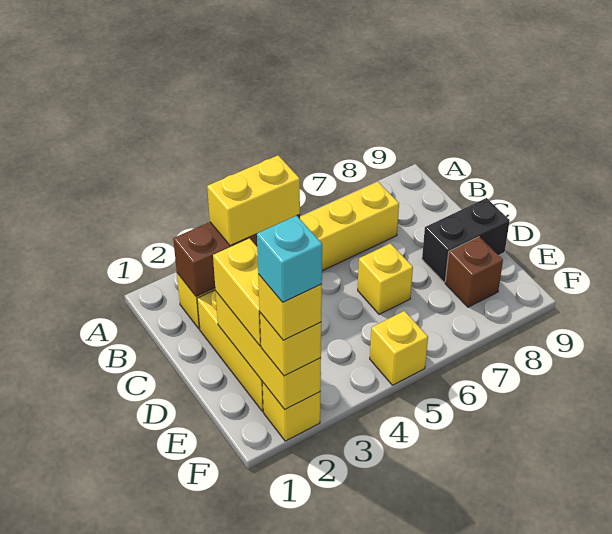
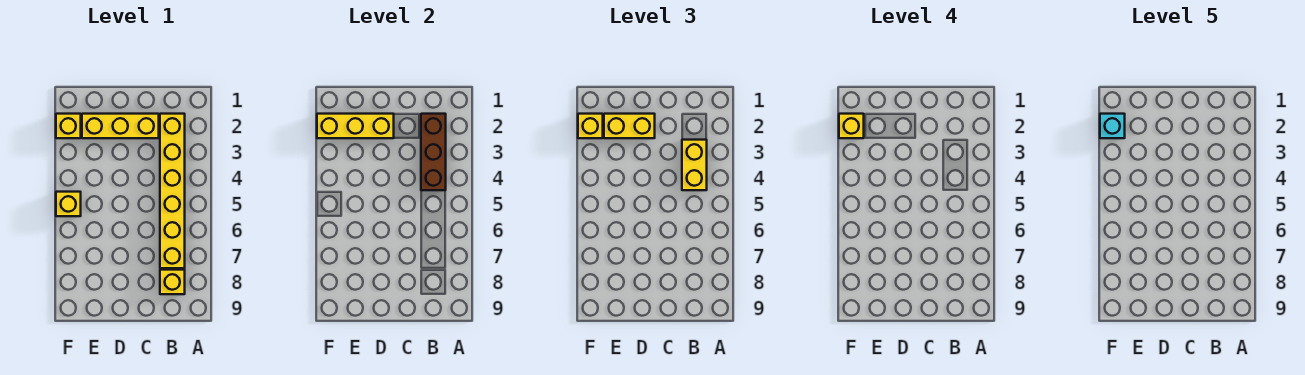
yellow brick D6 level 1 -> yellow brick B8 level 1
black brick D8:D9 level 1 -> none
brown brick E8 level 1 -> none

